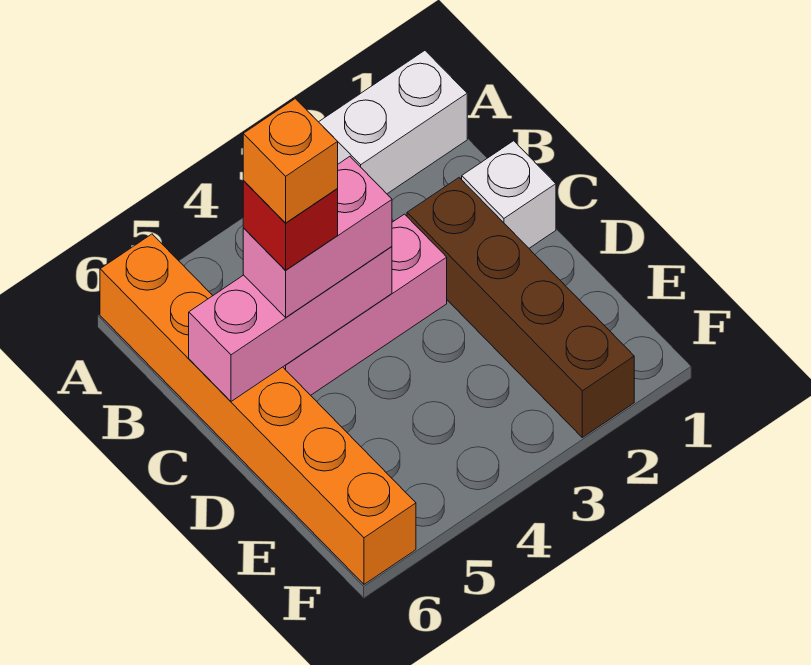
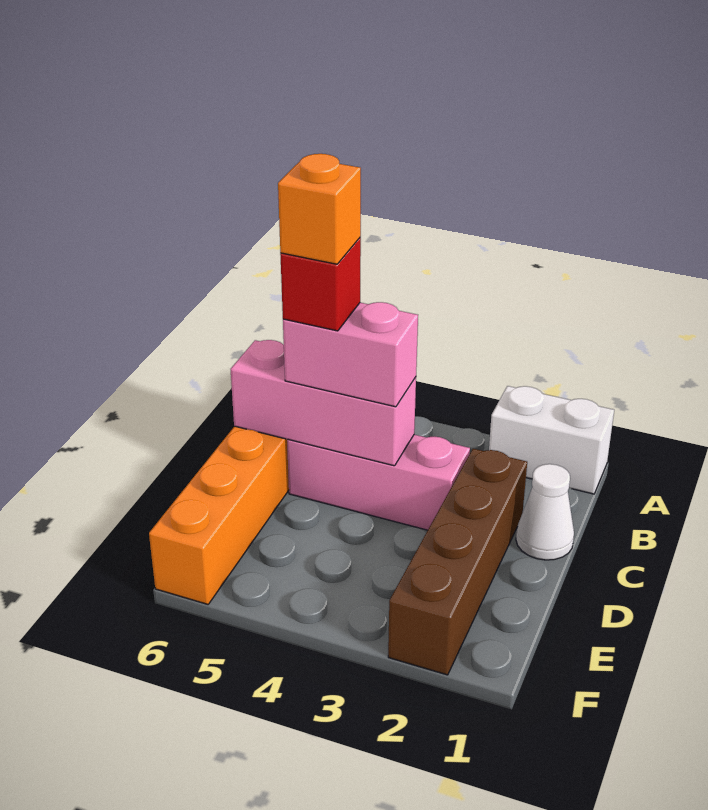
white brick C1 level 1 -> white cone C1 level 1

